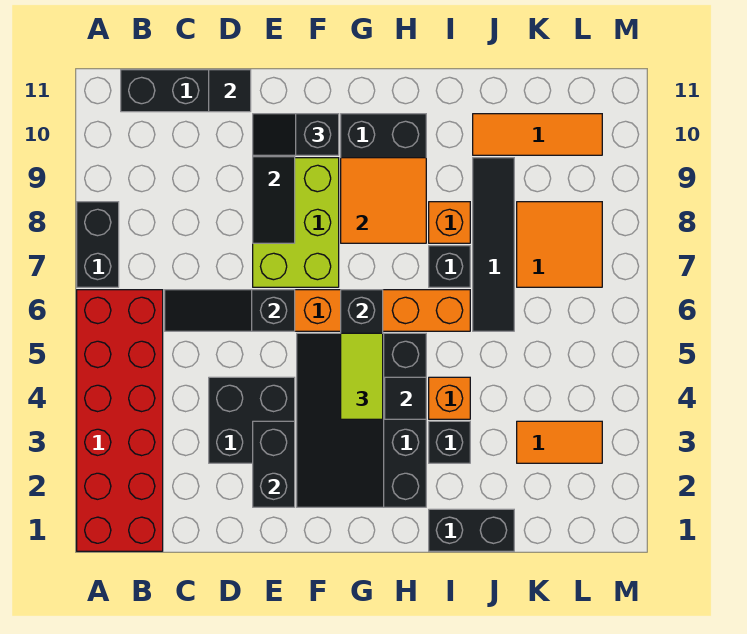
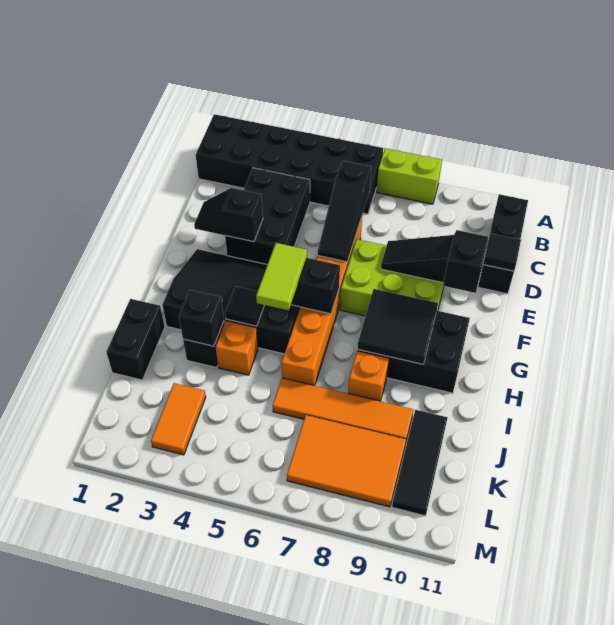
red brick A1:B6 level 1 -> black brick A1:B6 level 1
black brick A7:A8 level 1 -> lime brick A7:A8 level 1
black slope C6:E6 level 2 top E -> black slope C6:E6 level 2 top C
black brick D3:E4 level 1 -> black brick C3:E4 level 1
black brick E2:E3 level 2 -> black slope E2:E3 level 2 top 3
lime tile G4:G5 level 3 -> lime tile G5:H5 level 3
orange tile G8:H9 level 2 -> black tile G8:H9 level 2
black brick I7 level 1 -> black brick I3 level 2
black tile J6:J9 level 1 -> orange tile J6:J9 level 1
orange tile J10:L10 level 1 -> black tile J10:L10 level 1
orange tile K7:L8 level 1 -> orange tile K7:L9 level 1

